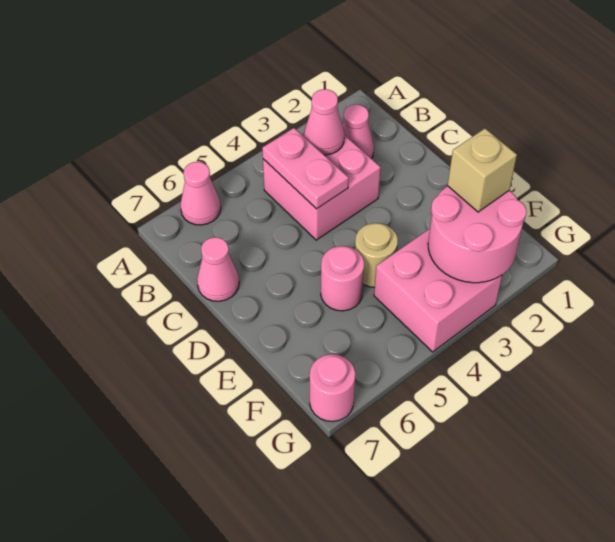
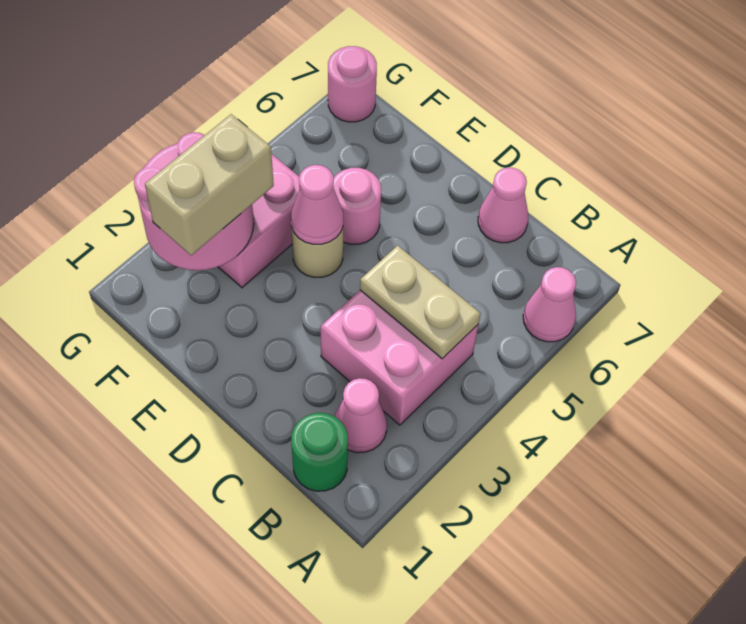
none -> green round brick B1 level 1
pink cone B3 level 2 -> pink cone E4 level 2
pink plate B4:C4 level 2 -> tan plate B4:C4 level 2
tan brick F2 level 3 -> tan brick F2:F3 level 3

